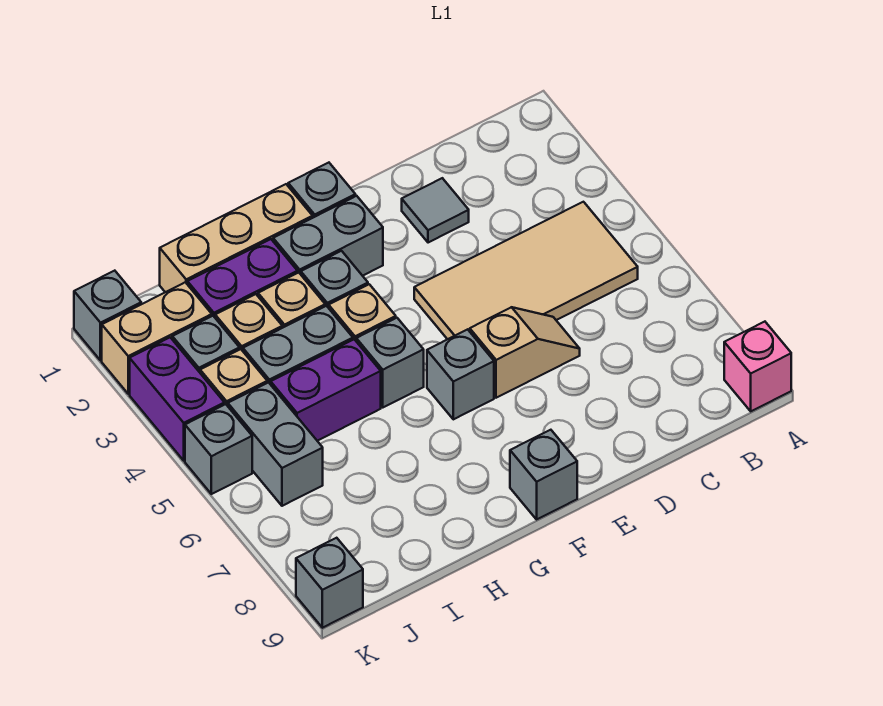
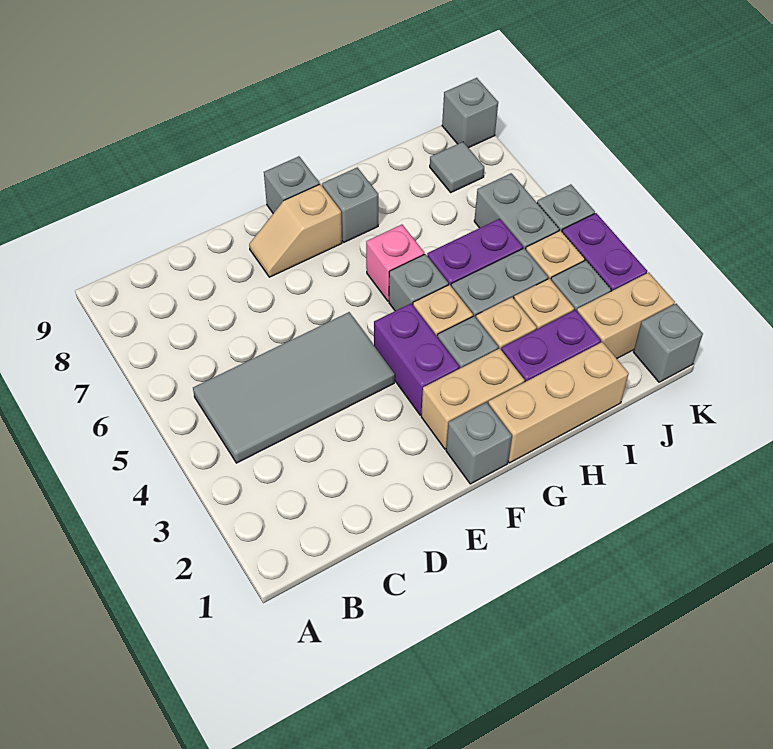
pink brick A9 level 1 -> pink brick G6 level 1
tan tile B4:E5 level 1 -> grey tile B4:E5 level 1
grey tile D2 level 1 -> grey tile J8 level 1
tan slope D6:E6 level 1 top E -> tan slope E8:F8 level 1 top F
grey brick F2:G2 level 1 -> tan brick F2:G2 level 1
none -> purple brick F3:F4 level 1
grey brick F6 level 1 -> grey brick G8 level 1

